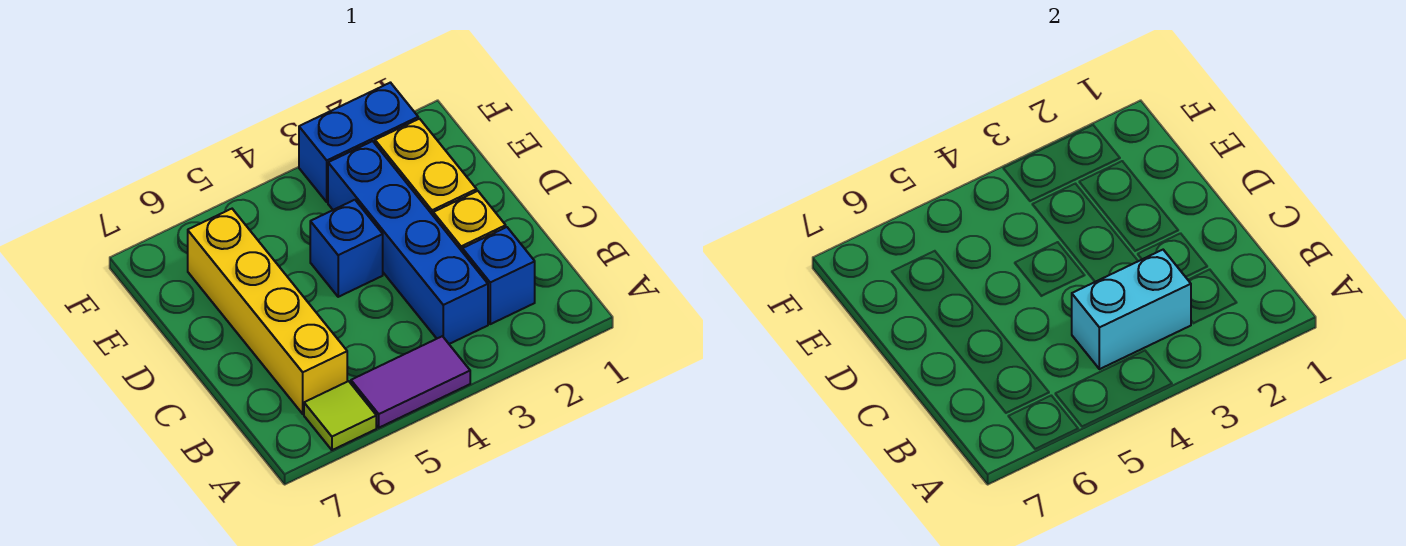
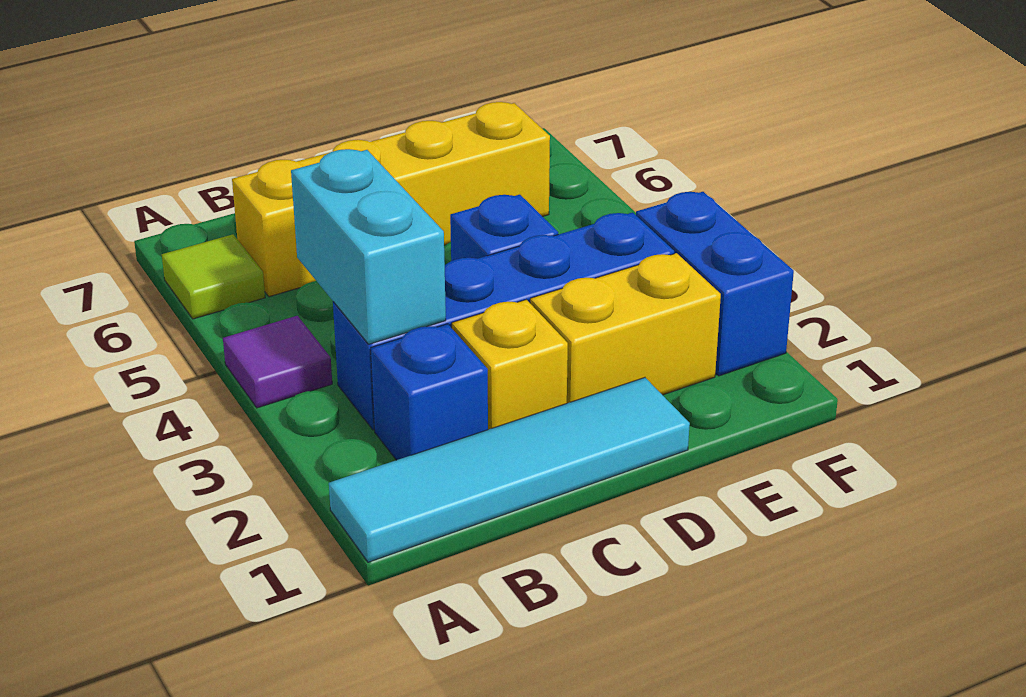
none -> cyan tile A1:D1 level 1
purple tile A4:A5 level 1 -> purple tile A4 level 1

